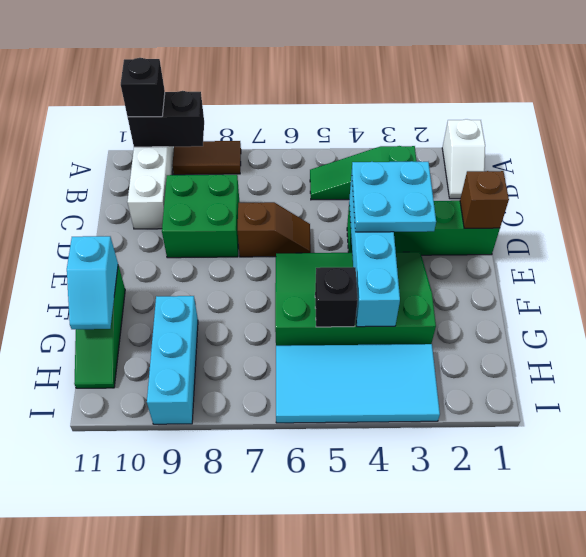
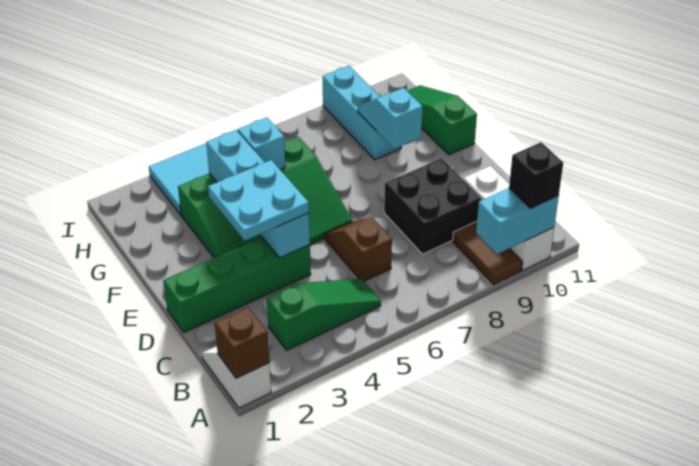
brown tile A8:A9 level 1 -> brown tile A9:B9 level 1
black brick A9:A10 level 2 -> cyan brick A9:A10 level 2
green brick C8:D9 level 1 -> black brick C8:D9 level 1
brown brick D1 level 2 -> brown brick A1 level 2
brown slope D6:D7 level 1 top 7 -> brown slope C6:D6 level 1 top C
cyan slope F11:G11 level 2 top F -> cyan slope F9:G9 level 2 top F
black brick G5 level 2 -> cyan brick G5 level 2

